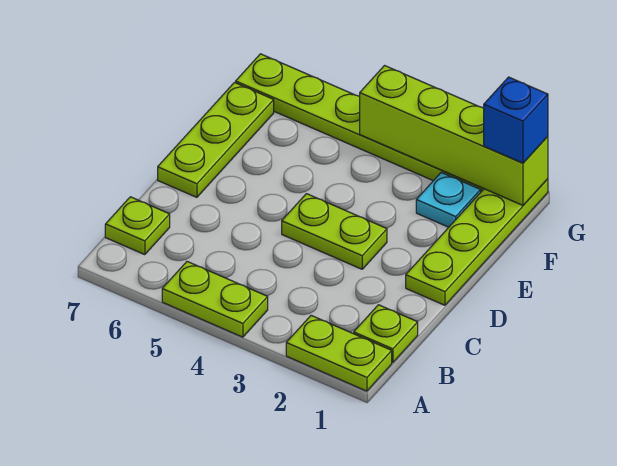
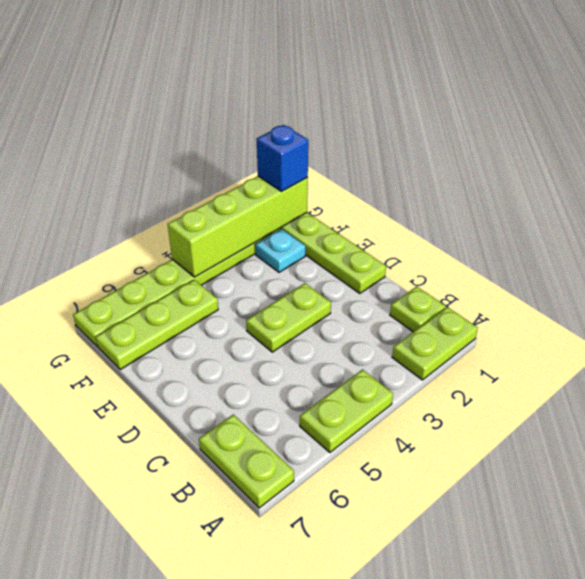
lime plate B7 level 1 -> lime plate A7:B7 level 1
lime plate D7:F7 level 1 -> lime plate F5:F7 level 1

